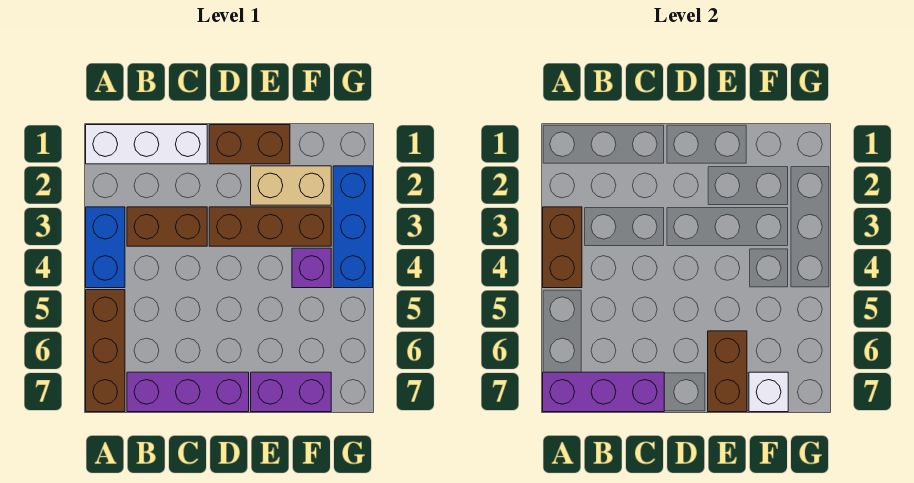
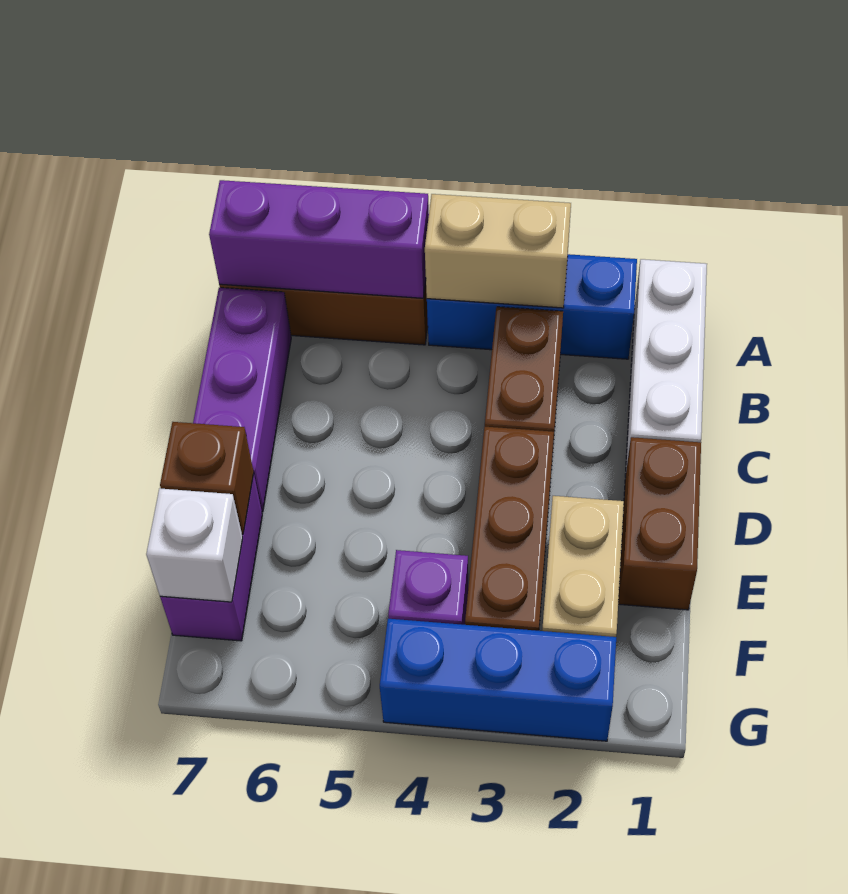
blue brick A3:A4 level 1 -> blue brick A2:A4 level 1
brown brick A3:A4 level 2 -> tan brick A3:A4 level 2
purple brick A7:C7 level 2 -> purple brick A5:A7 level 2
brown brick E6:E7 level 2 -> brown brick E7 level 2

